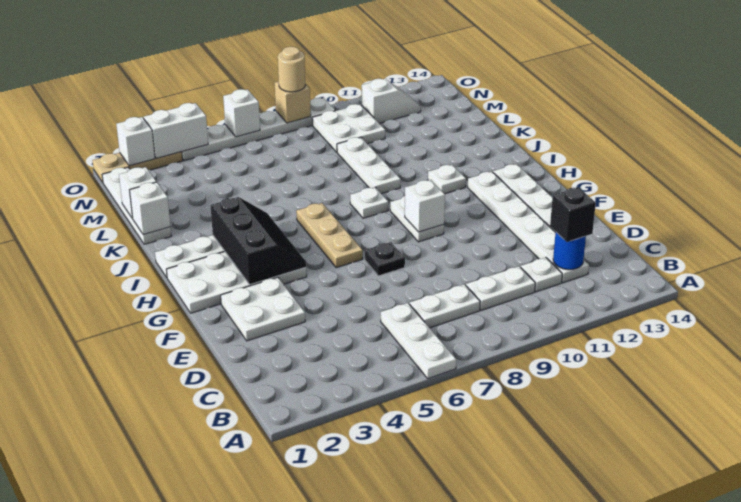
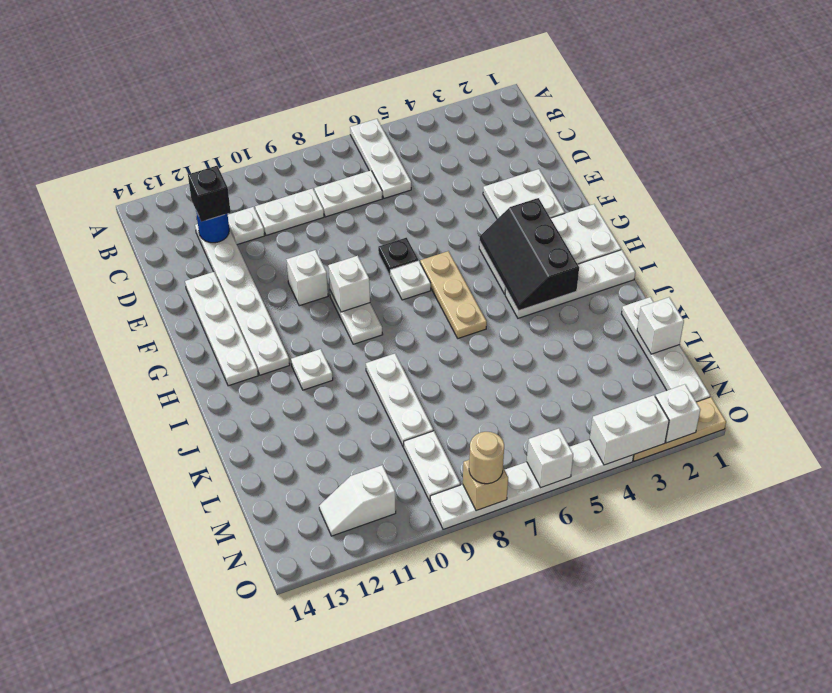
white plate I8 level 1 -> white plate G7 level 1
white brick K1 level 2 -> white brick F10 level 1
white plate M9:N10 level 1 -> white plate M9:N9 level 1

